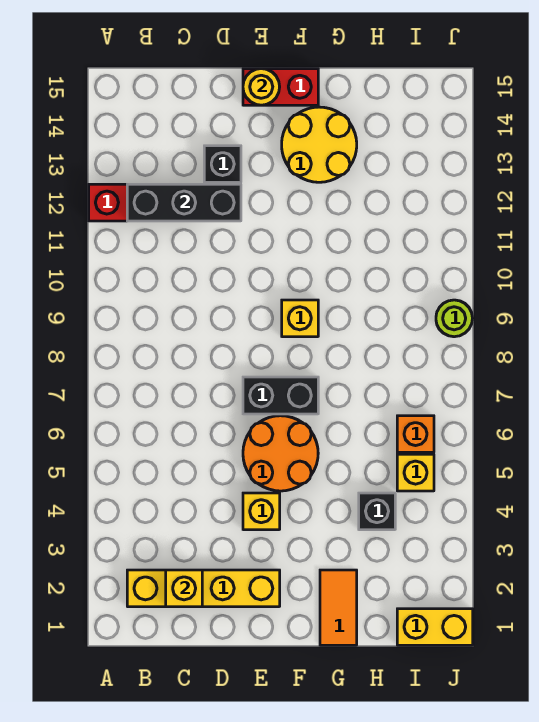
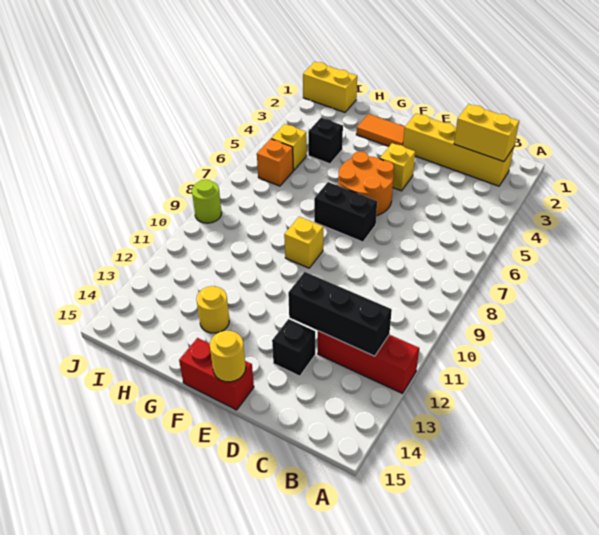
yellow brick C2 level 2 -> yellow brick B2:C2 level 2
yellow round brick F13:G14 level 1 -> yellow round brick G13 level 1
orange tile G1:G2 level 1 -> orange tile F2:G2 level 1

